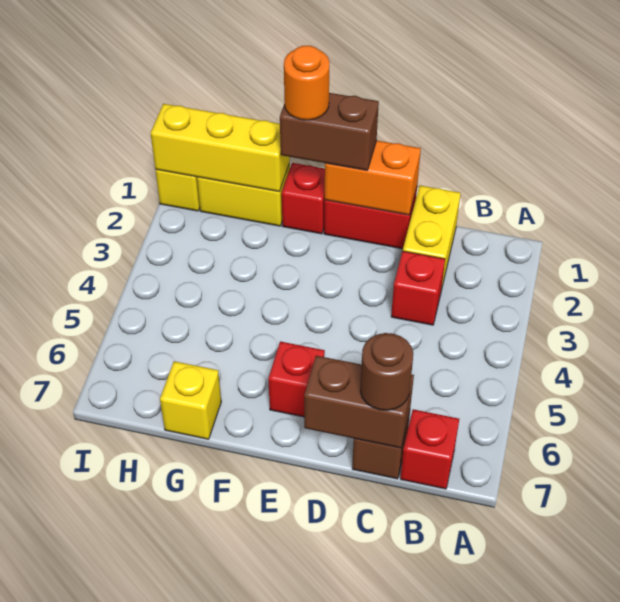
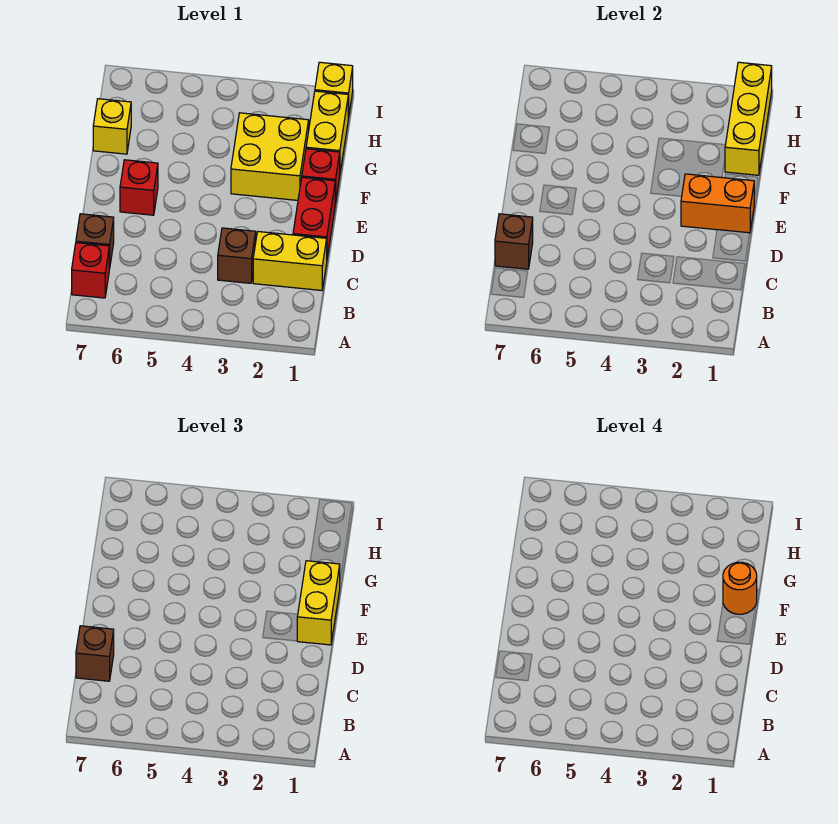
red brick C3 level 1 -> brown brick C3 level 1
brown brick C7:D7 level 2 -> brown brick C7 level 2
brown round brick C7 level 3 -> brown brick C7 level 3
orange brick D1:E1 level 2 -> orange brick E1:E2 level 2
brown brick E1:F1 level 3 -> yellow brick E1:F1 level 3
none -> yellow brick F2:G3 level 1

